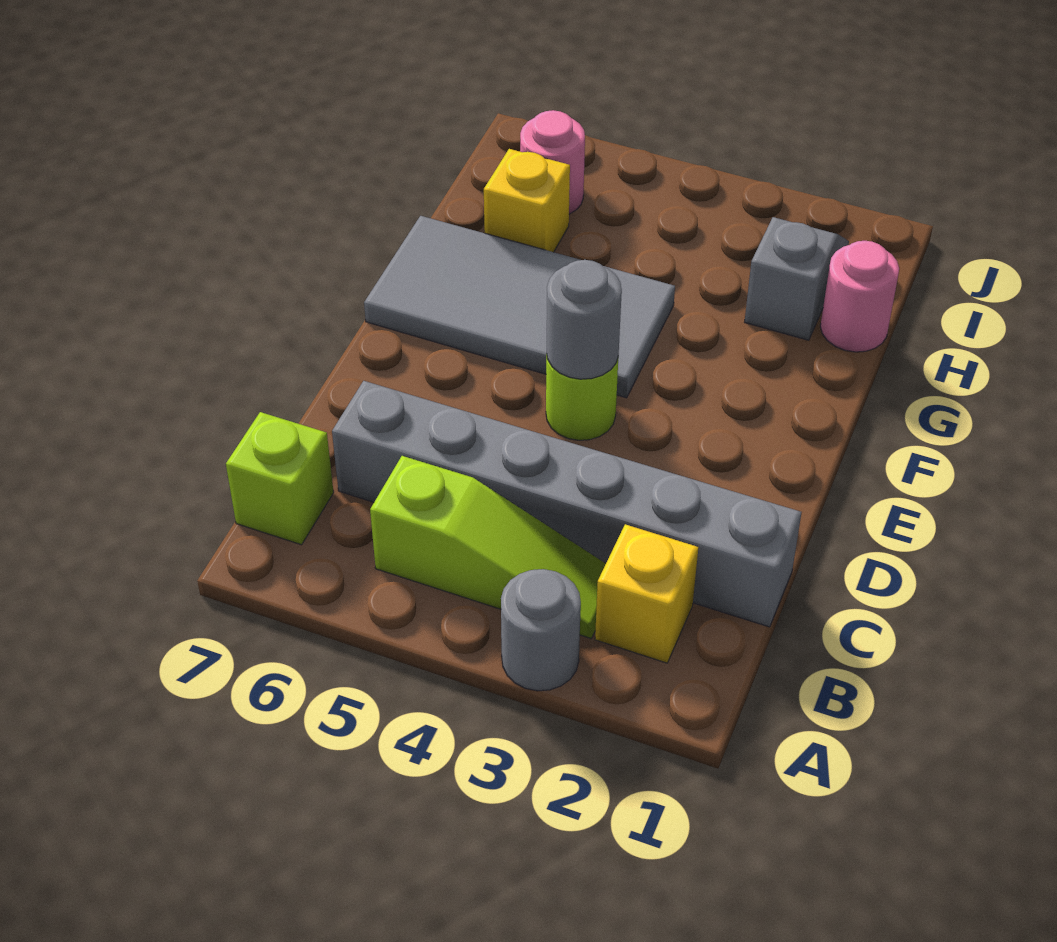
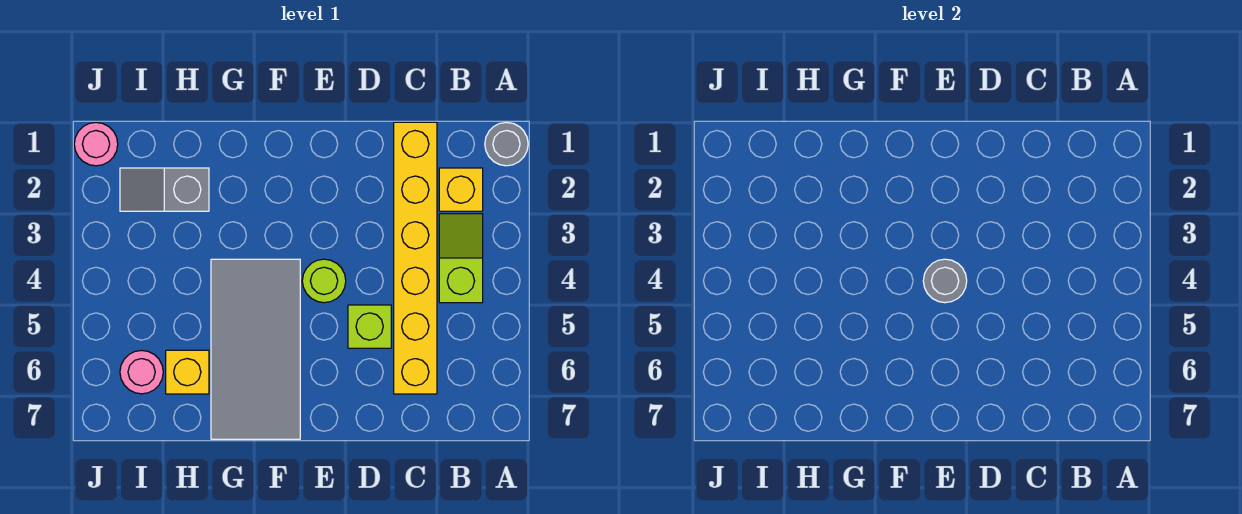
grey round brick A3 level 1 -> grey round brick A1 level 1
lime slope B3:B5 level 1 top 5 -> lime slope B3:B4 level 1 top 4
lime brick B7 level 1 -> lime brick D5 level 1
grey brick C1:C6 level 1 -> yellow brick C1:C6 level 1
pink round brick H1 level 1 -> pink round brick J1 level 1

